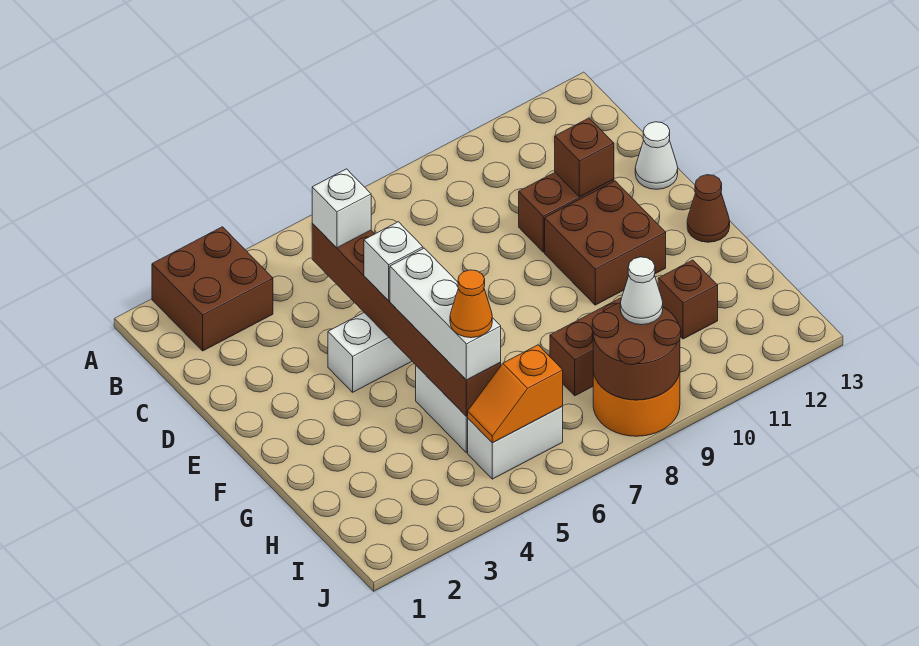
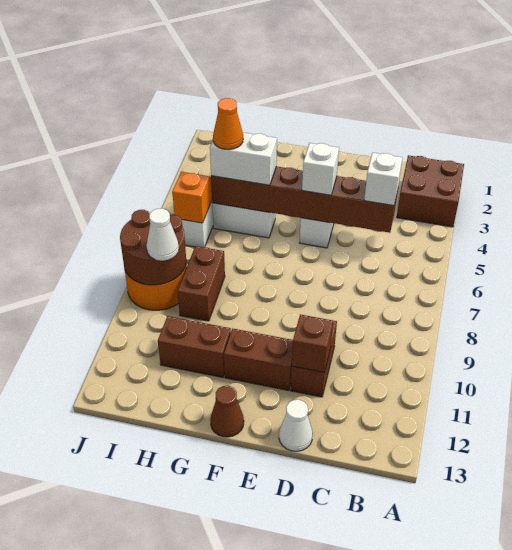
brown brick E10:F11 level 1 -> brown brick E11:F11 level 1
white brick F5:H5 level 3 -> white brick G5:H5 level 3
brown brick H11 level 1 -> brown brick G11:H11 level 1

